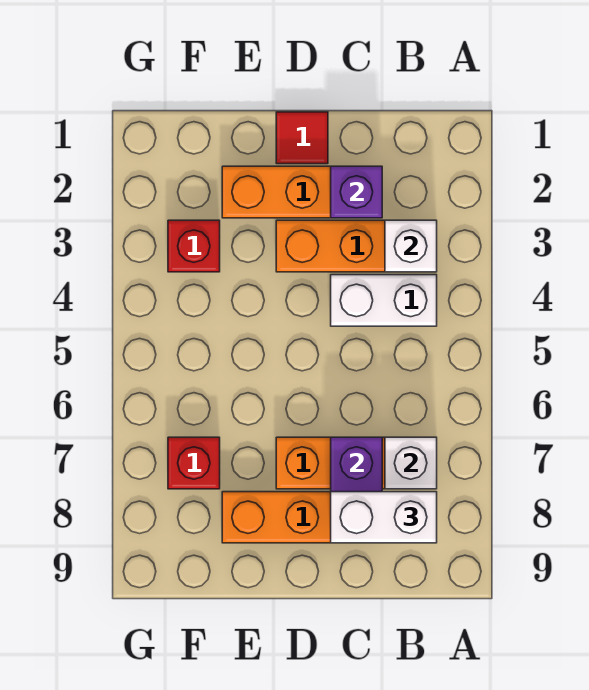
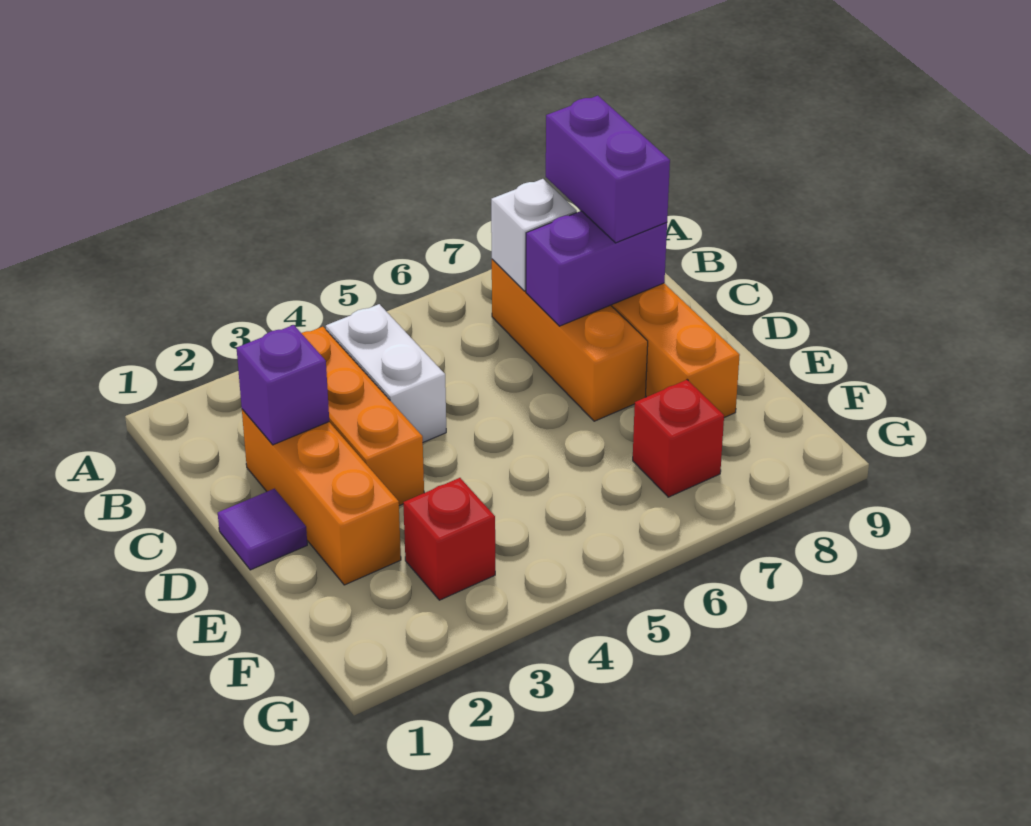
white brick B3 level 2 -> none
white brick B8:C8 level 3 -> purple brick B8:C8 level 3
red tile D1 level 1 -> purple tile D1 level 1

